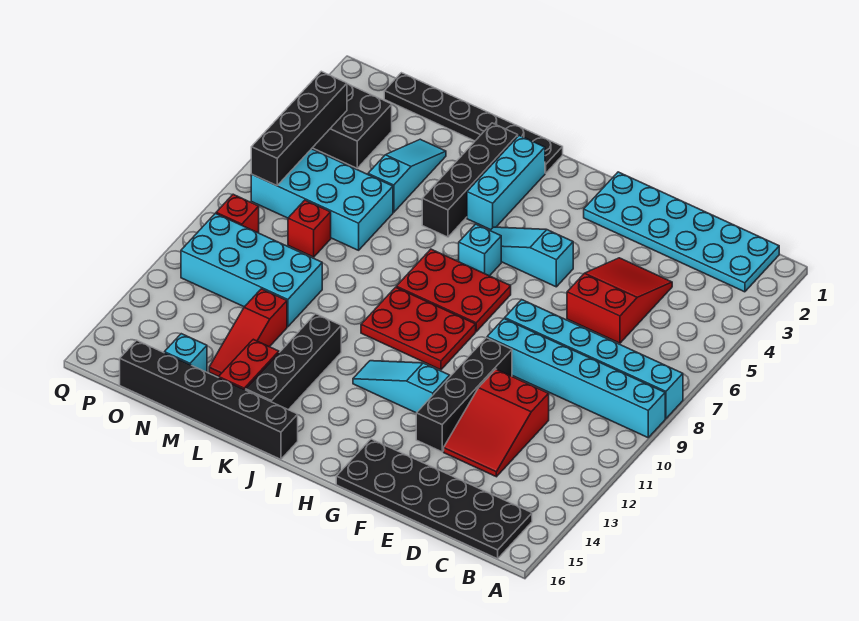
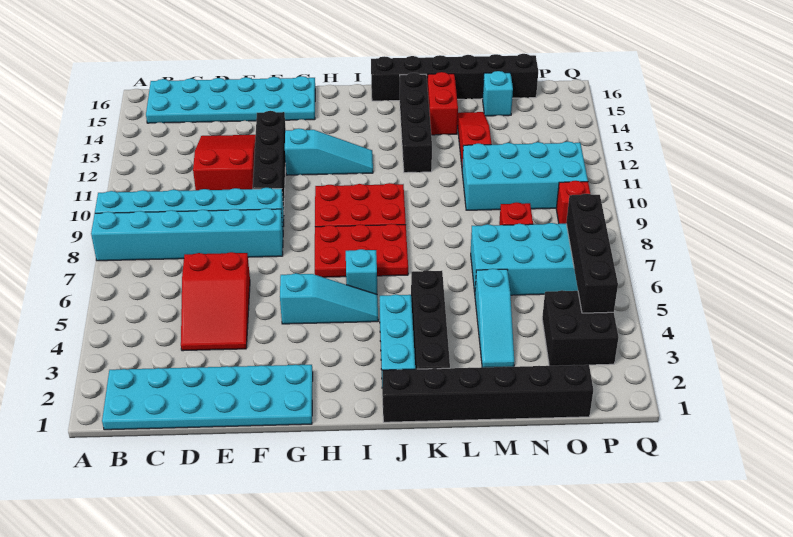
black plate B15:G16 level 1 -> cyan plate B15:G16 level 1
black plate J1:O1 level 1 -> black brick J1:O1 level 1

